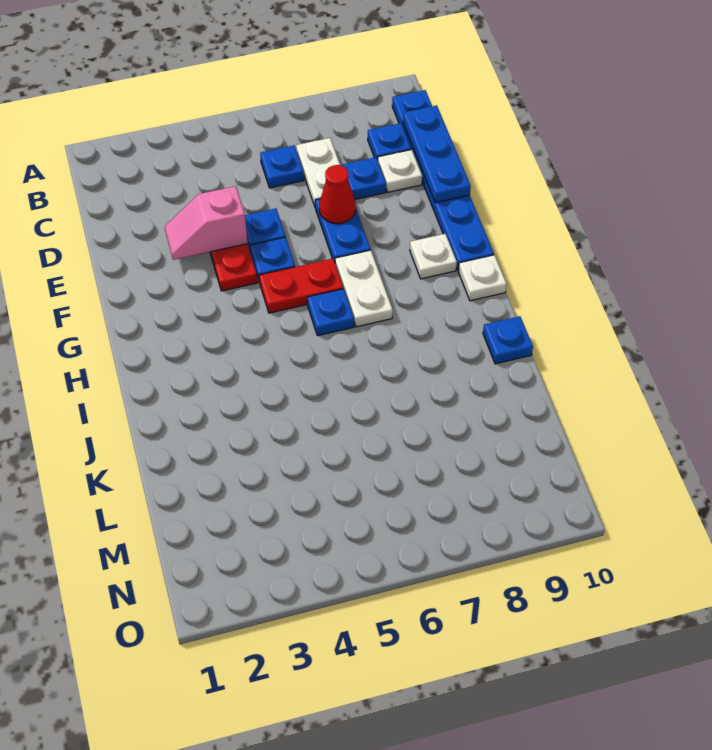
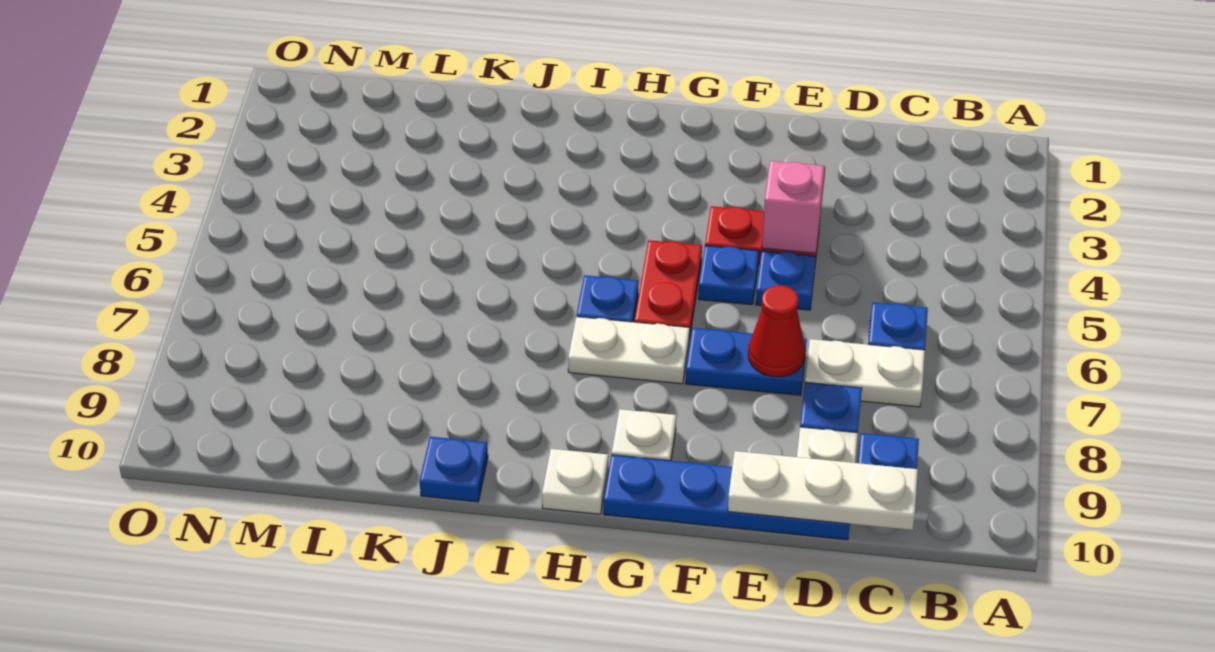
blue plate B10:G10 level 1 -> blue plate D10:G10 level 1
blue plate C10:E10 level 2 -> white plate C10:E10 level 2

